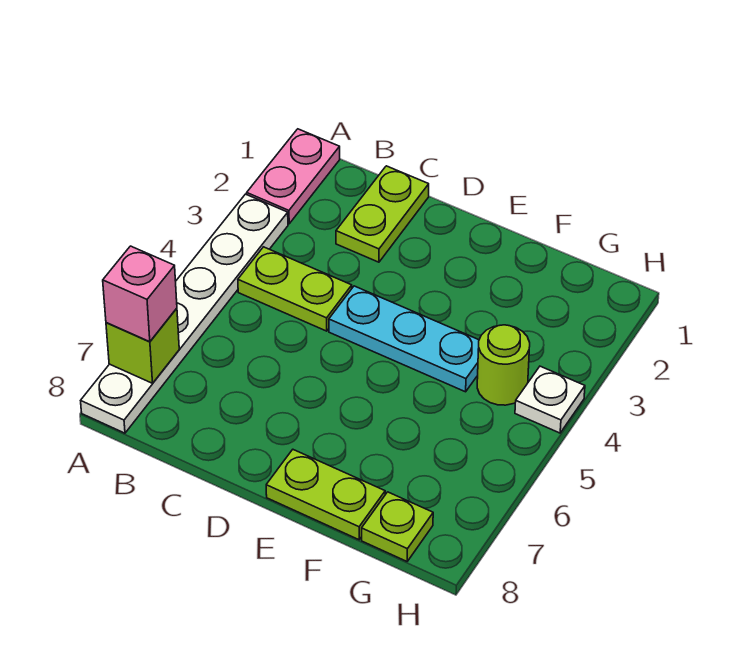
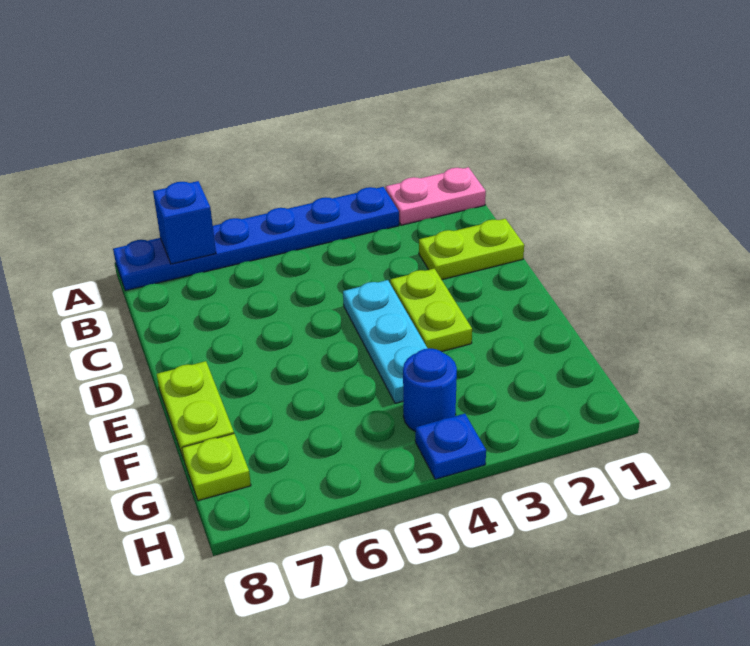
white plate A3:A8 level 1 -> blue plate A3:A8 level 1
lime brick A7 level 2 -> blue brick A7 level 2
pink brick A7 level 3 -> none
lime plate B4:C4 level 1 -> lime plate D3:E3 level 1
lime round brick G4 level 1 -> blue round brick G4 level 1
white plate H4 level 1 -> blue plate H4 level 1

